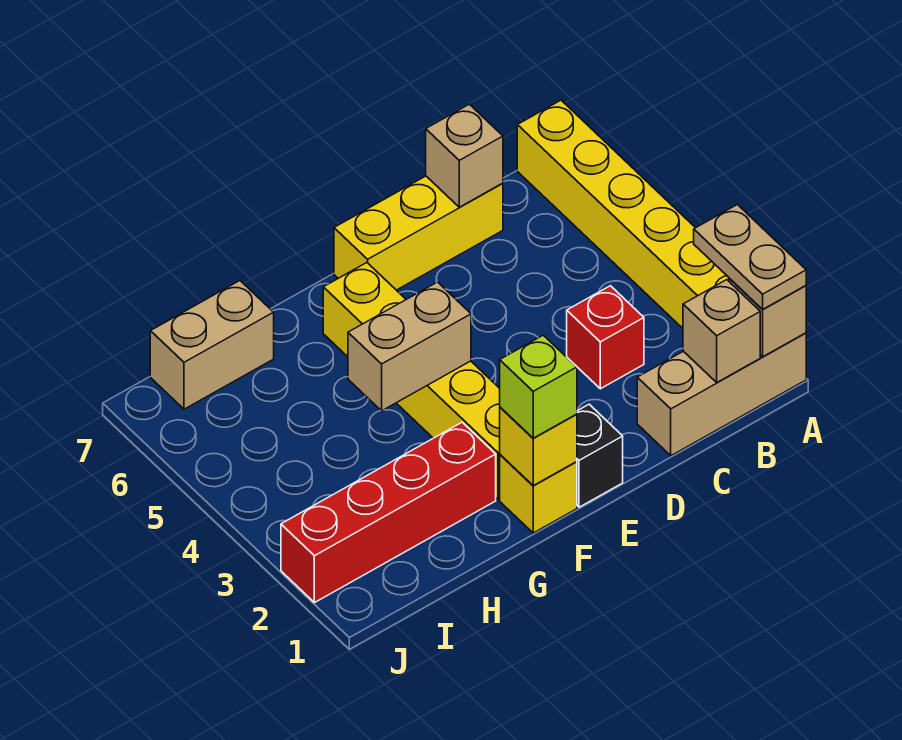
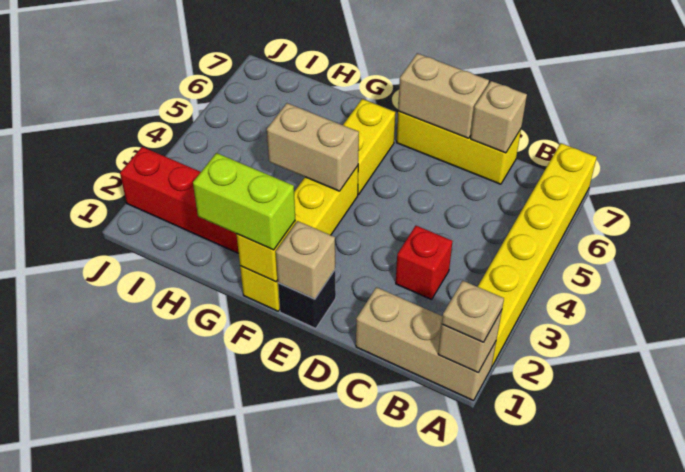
tan plate A1:A2 level 3 -> tan plate A1 level 3
tan brick B1 level 2 -> tan brick E1 level 2
lime brick F1 level 3 -> lime brick F1:G1 level 3
tan brick H7:I7 level 1 -> tan brick D7:E7 level 2

